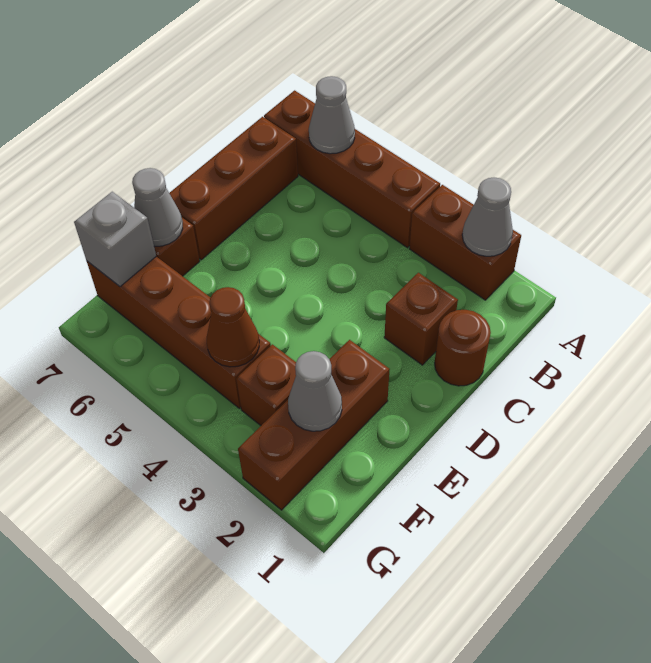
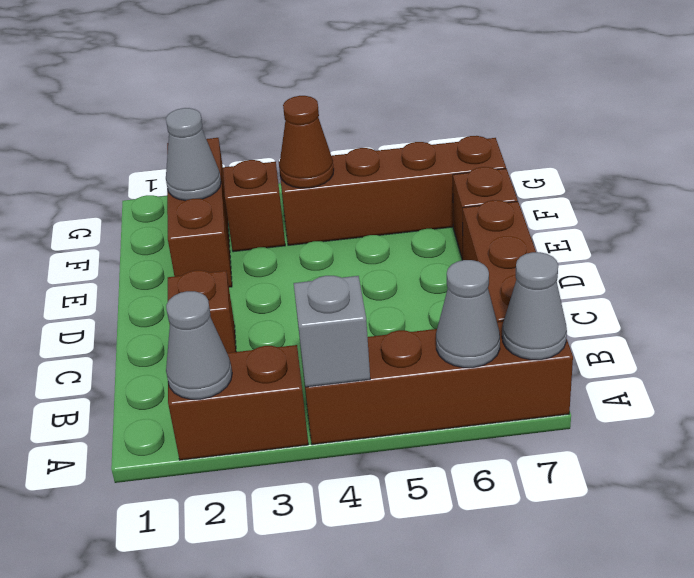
brown round brick C1 level 1 -> none
grey cone E7 level 2 -> grey cone A7 level 2
grey brick F7 level 2 -> grey brick A4 level 2

